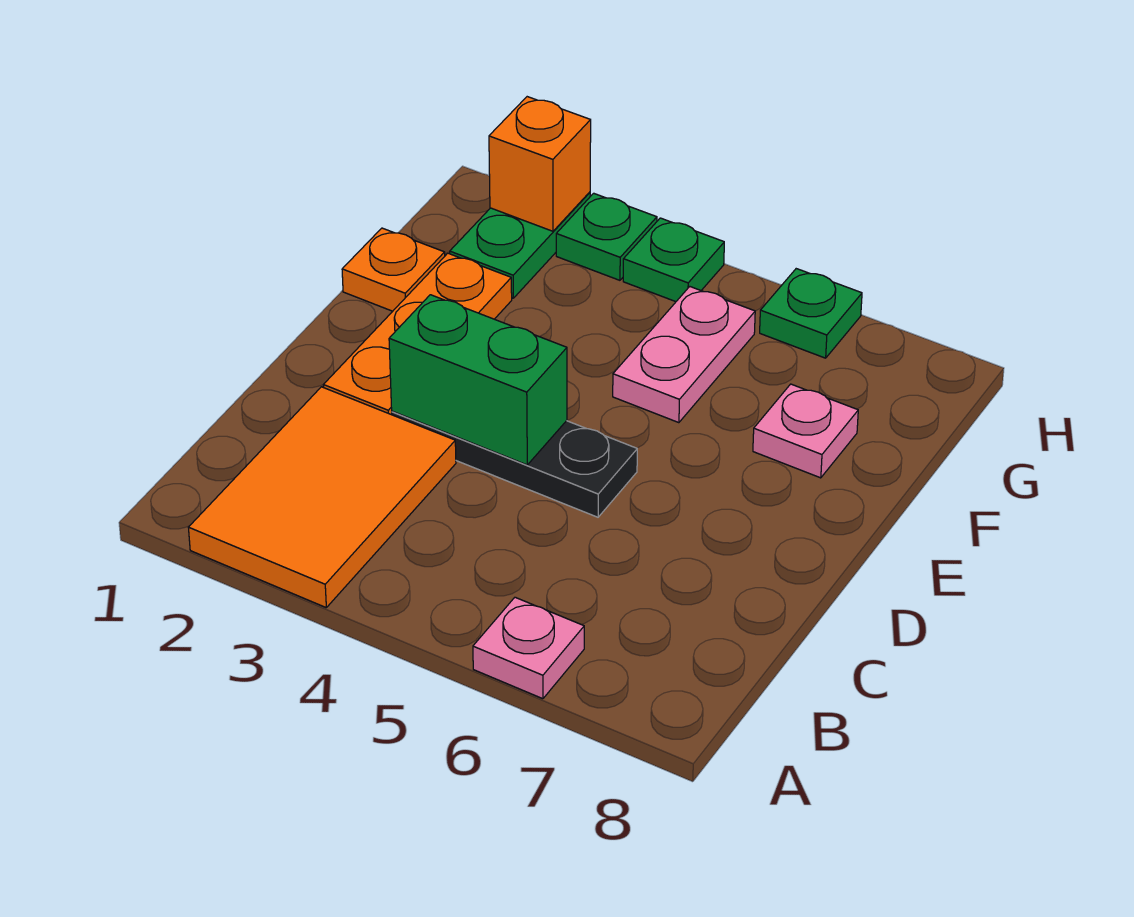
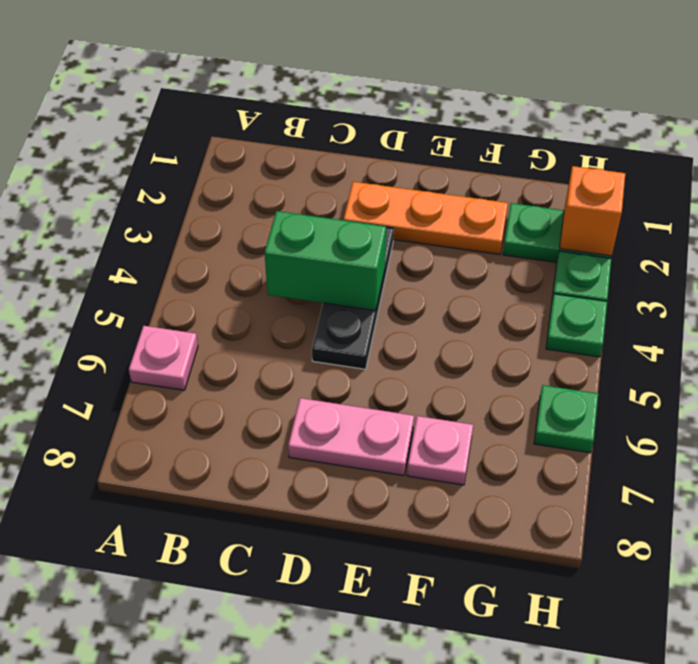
orange tile A2:C3 level 1 -> none
green brick D3:D4 level 2 -> green brick C4:D4 level 2
orange plate F1 level 1 -> none
pink plate F5:G5 level 1 -> pink plate D7:E7 level 1

